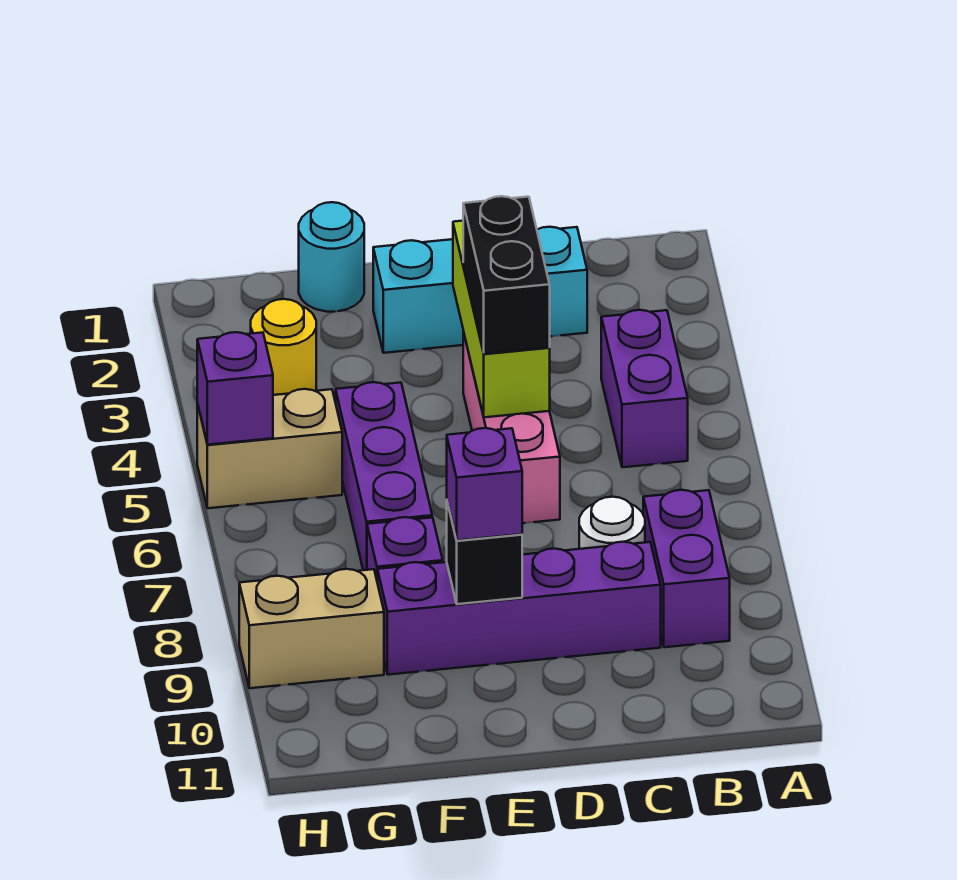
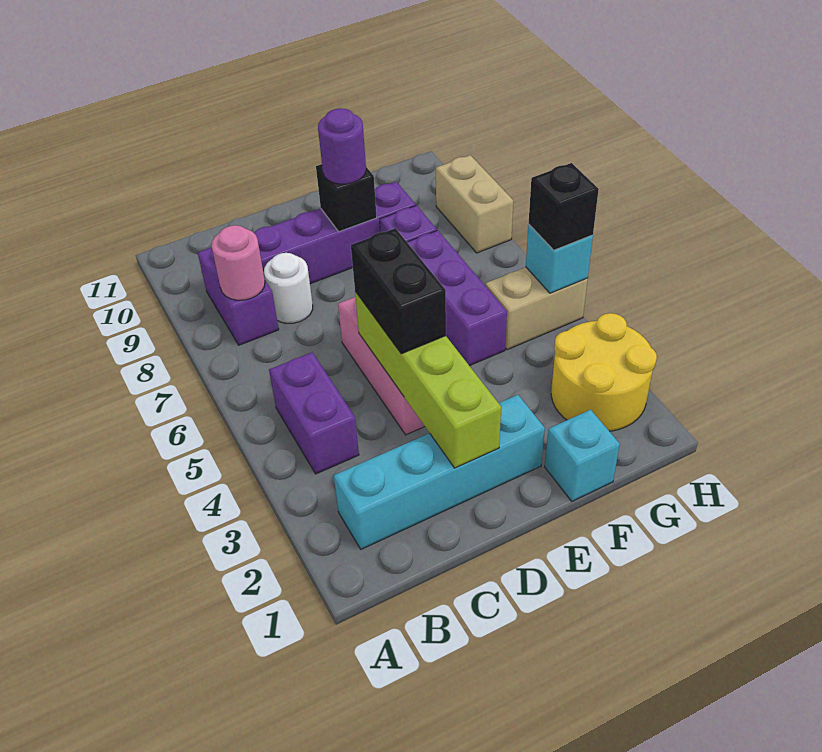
none -> pink round brick B8 level 2
cyan brick C2:E2 level 1 -> cyan brick B2:E2 level 1
lime brick D3:D5 level 2 -> lime brick D2:D5 level 2
purple brick E9 level 3 -> purple round brick E9 level 3
cyan round brick F1 level 1 -> cyan brick F1 level 1
yellow round brick G3 level 1 -> yellow round brick G2:H3 level 1
tan brick G9:H9 level 1 -> tan brick H8:H9 level 1
purple brick H5 level 2 -> cyan brick H5 level 2
none -> black brick H5 level 3

